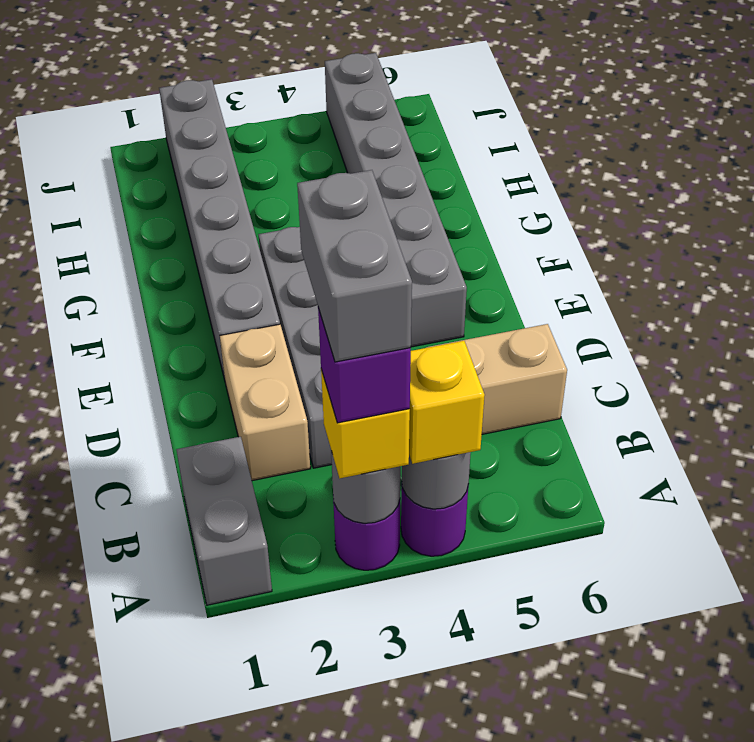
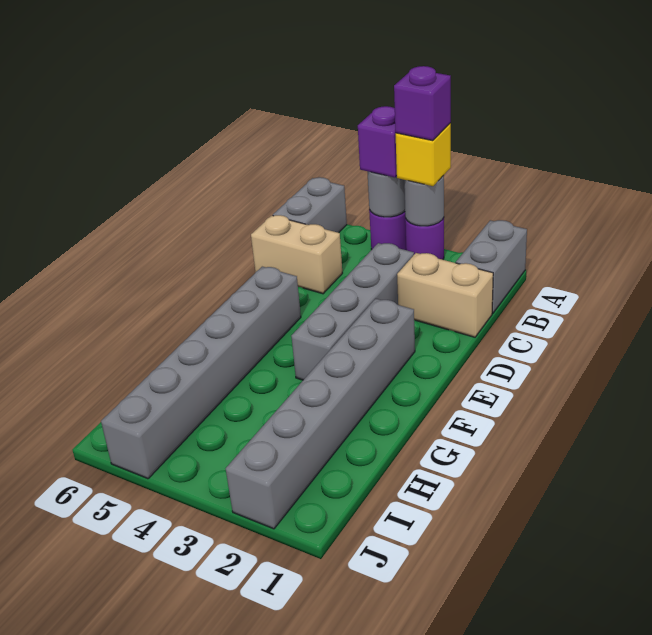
grey brick A3:B3 level 5 -> grey brick A6:B6 level 1
yellow brick A4 level 3 -> purple brick A4 level 3
tan brick C2:D2 level 1 -> tan brick C1:C2 level 1

